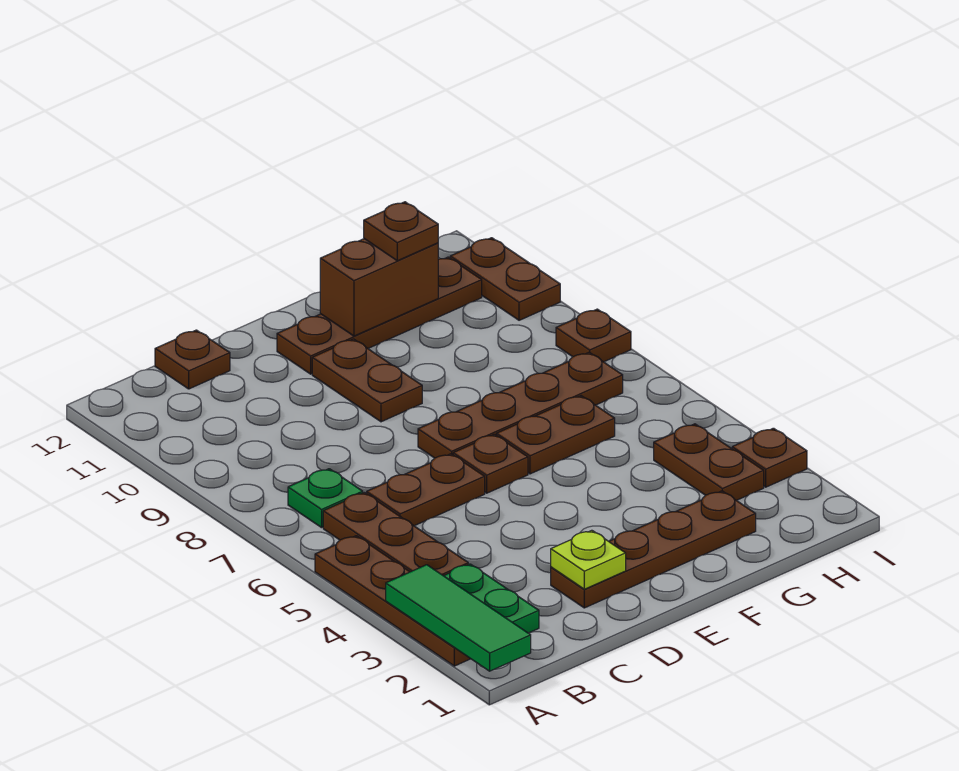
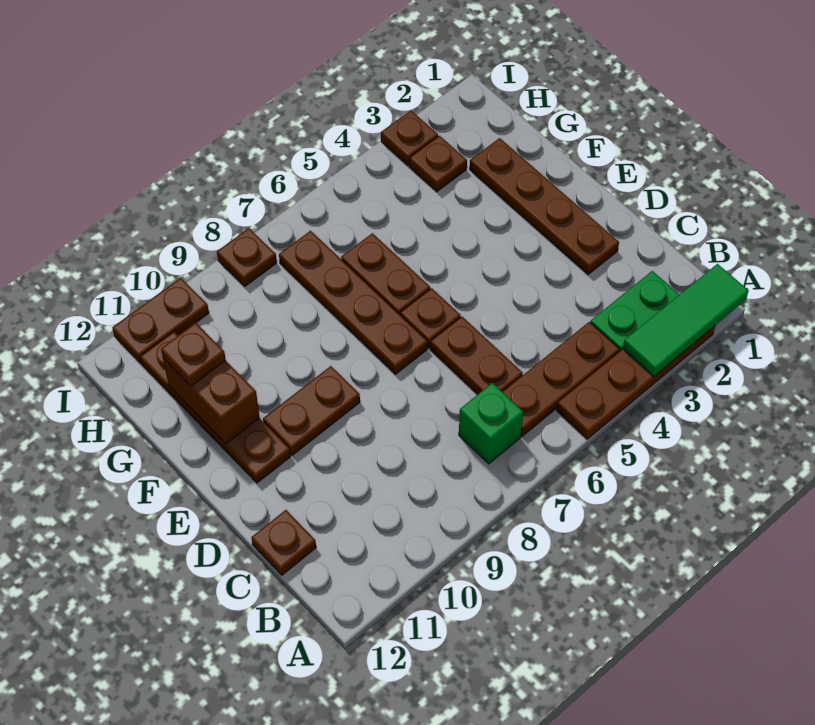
green plate B7 level 1 -> green brick B7 level 1
lime plate D2 level 2 -> none
brown plate H3:H4 level 1 -> brown plate H3 level 1

